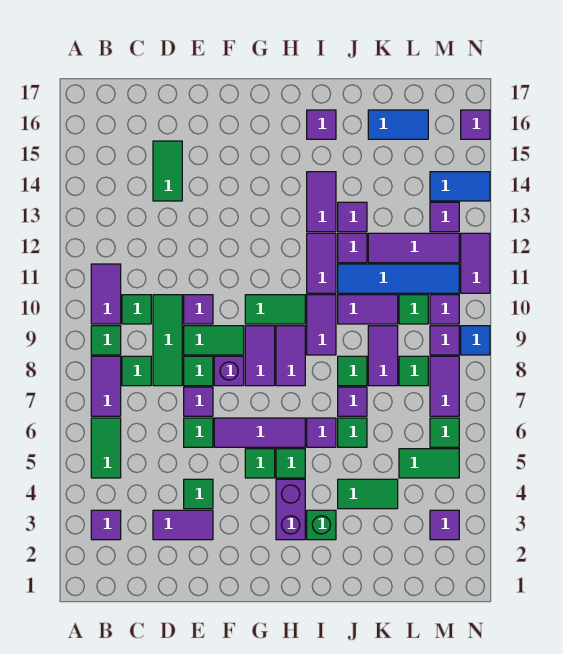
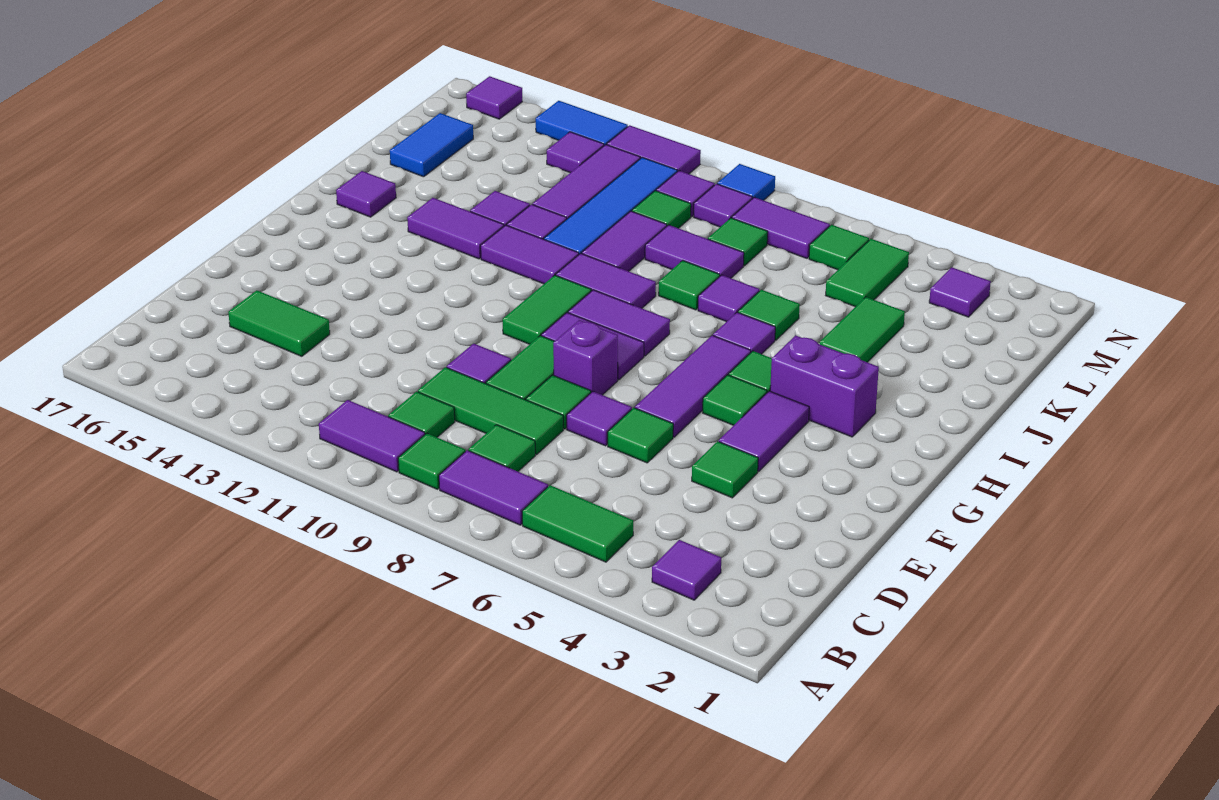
purple tile D3:E3 level 1 -> purple tile F4:G4 level 1
green brick I3 level 1 -> none
blue tile M14:N14 level 1 -> blue tile N13:N14 level 1

